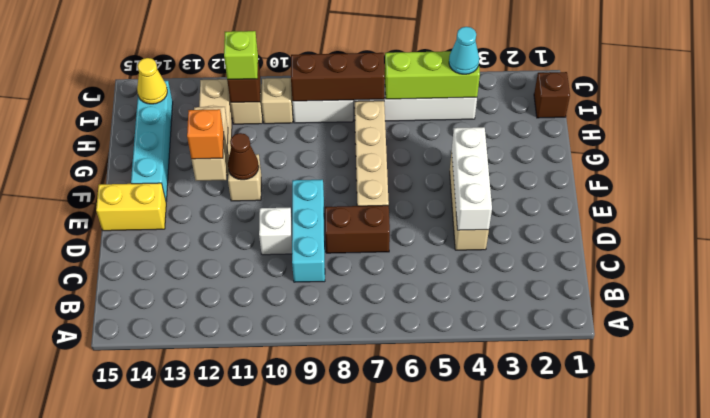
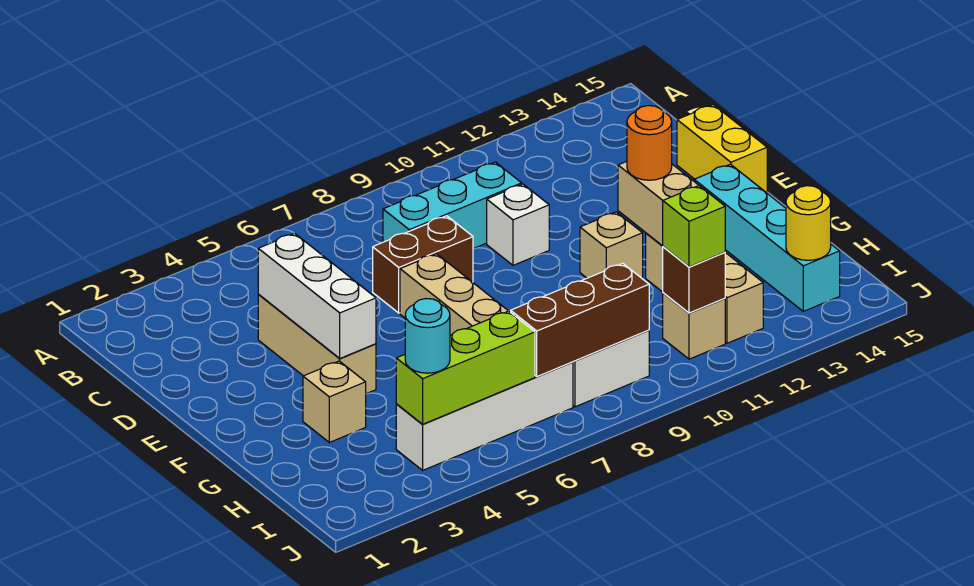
cyan brick C9:E9 level 1 -> cyan brick C8:C10 level 1
yellow brick E14:E15 level 1 -> yellow brick D15:E15 level 1
brown cone F11 level 2 -> none
orange brick F12 level 3 -> orange round brick F12 level 3
brown brick I1 level 1 -> none
cyan cone I4 level 3 -> cyan round brick I4 level 3
tan brick I10 level 1 -> tan brick G3 level 1
yellow cone I14 level 2 -> yellow round brick I14 level 2

